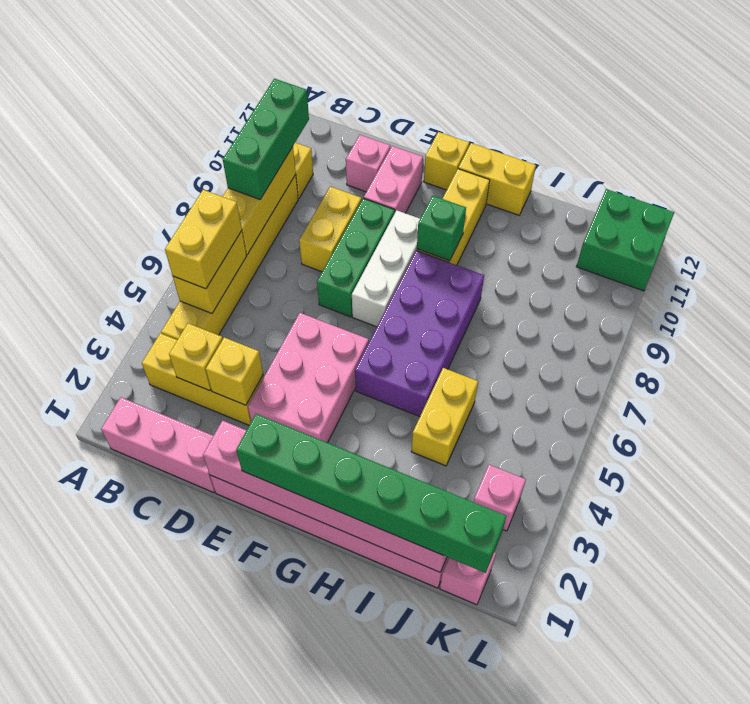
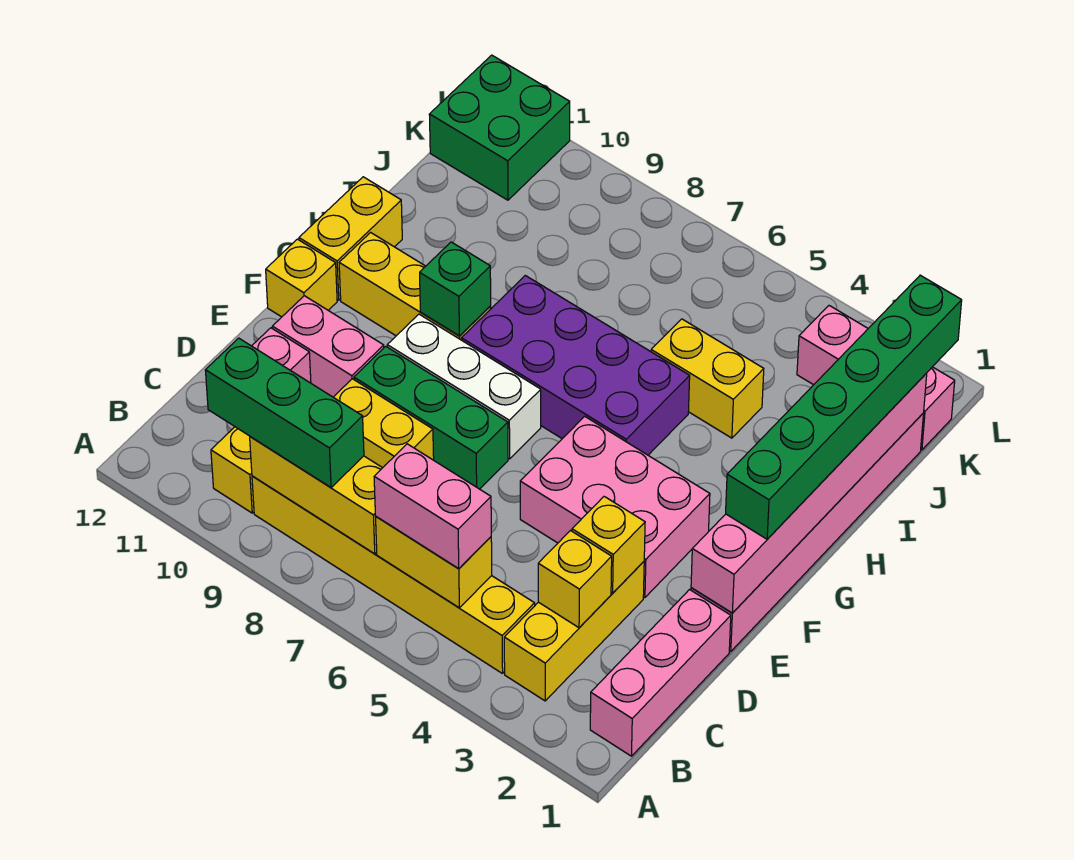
yellow brick B5:B6 level 3 -> pink brick B5:B6 level 3

